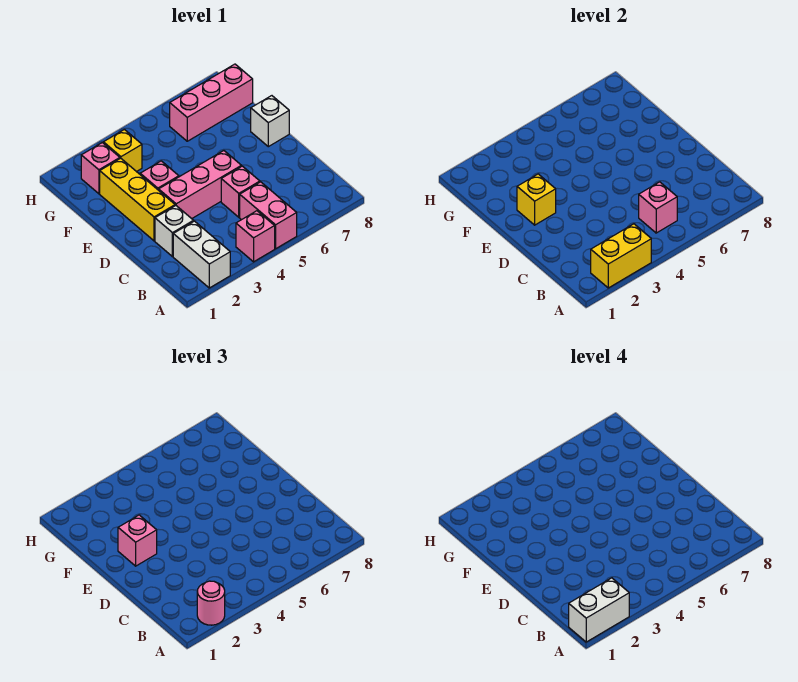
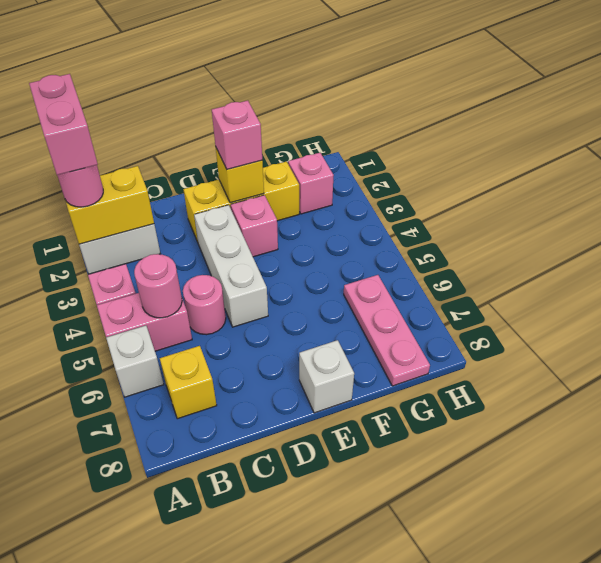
white brick A1:A2 level 4 -> pink brick A1:A2 level 4
yellow brick A2:A3 level 2 -> yellow brick A2:B2 level 2
pink brick B5 level 2 -> pink round brick B5 level 2
white brick C2 level 1 -> white brick A6 level 1
pink brick C5 level 1 -> pink round brick C5 level 1
pink brick D3:D5 level 1 -> white brick D3:D5 level 1
yellow brick G3 level 1 -> yellow brick B7 level 1
pink brick G6:G8 level 1 -> pink plate G6:G8 level 1

